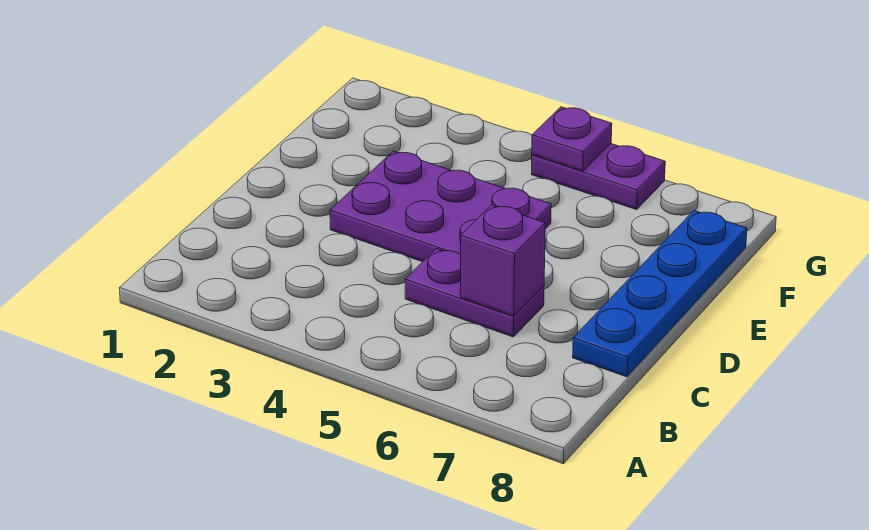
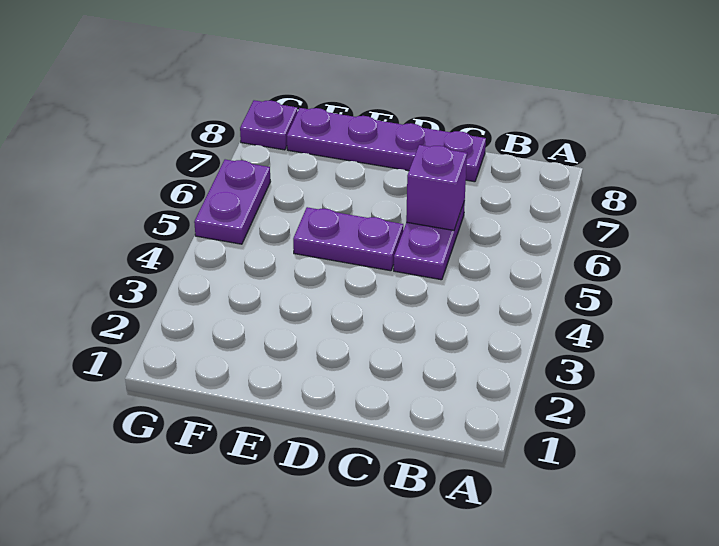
blue plate C8:F8 level 1 -> purple plate C8:F8 level 1
purple plate D3:E5 level 1 -> purple plate D5:E5 level 1
purple plate G5 level 2 -> purple plate G8 level 1

